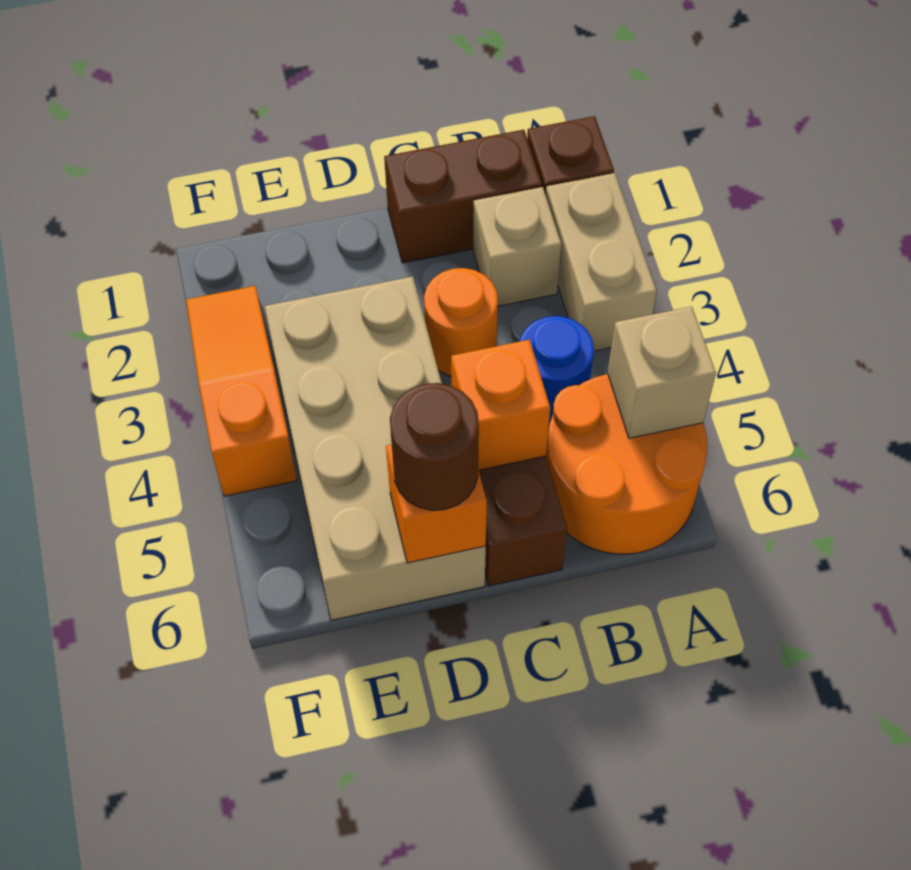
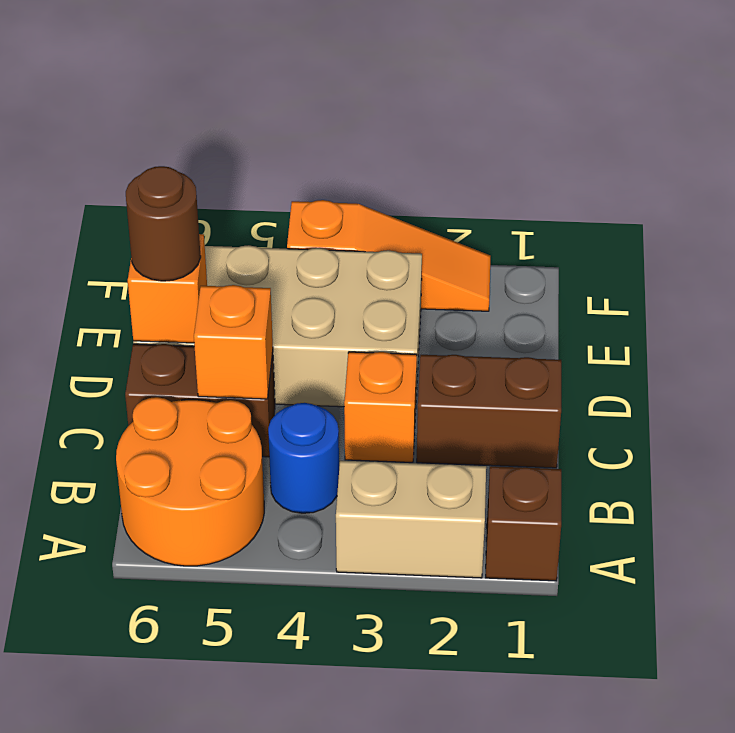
tan brick A5 level 2 -> none
brown brick B1:C1 level 1 -> brown brick C1:C2 level 1
tan brick B2 level 1 -> none
orange round brick C3 level 1 -> orange brick C3 level 1

